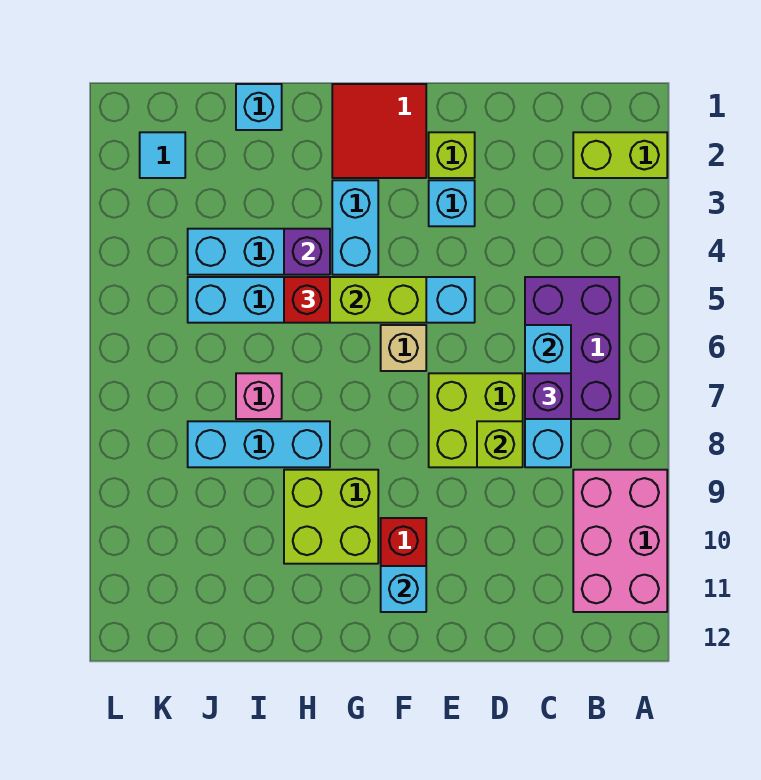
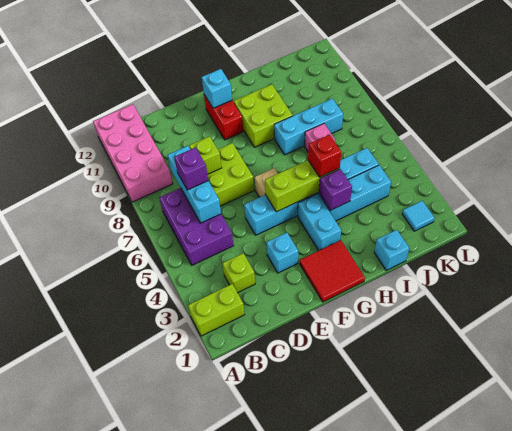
pink brick A9:B11 level 1 -> pink brick A9:B12 level 1
lime brick E2 level 1 -> lime brick C3 level 1

